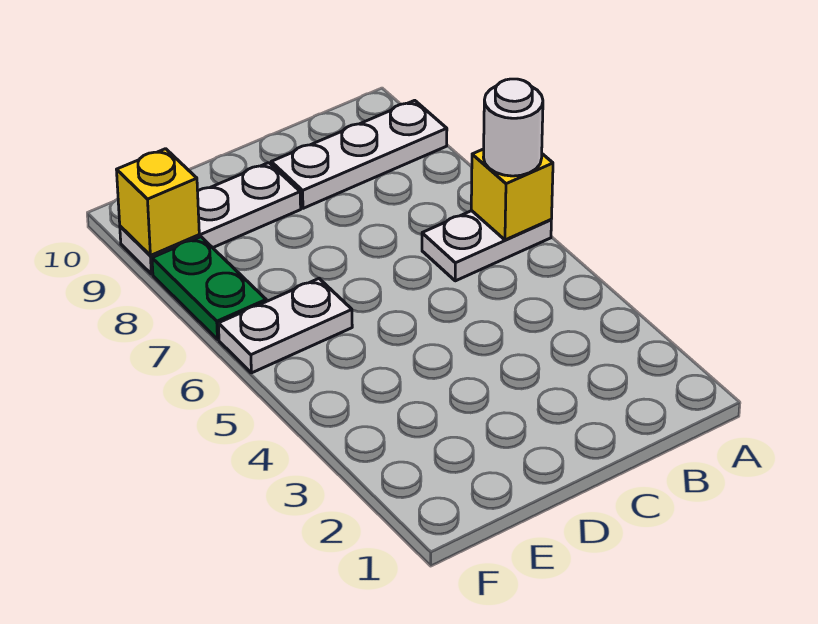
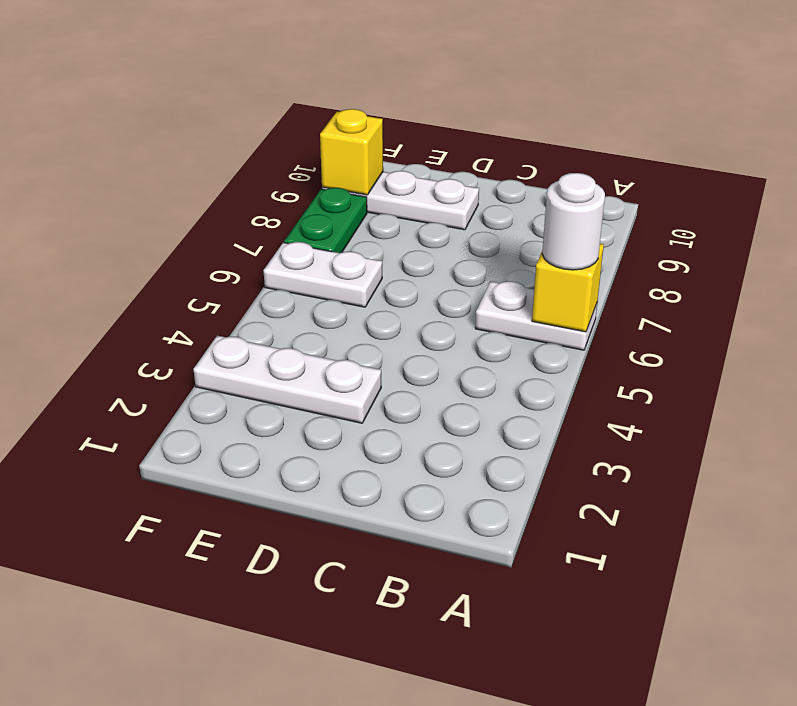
white plate A9:C9 level 1 -> white plate D3:F3 level 1

